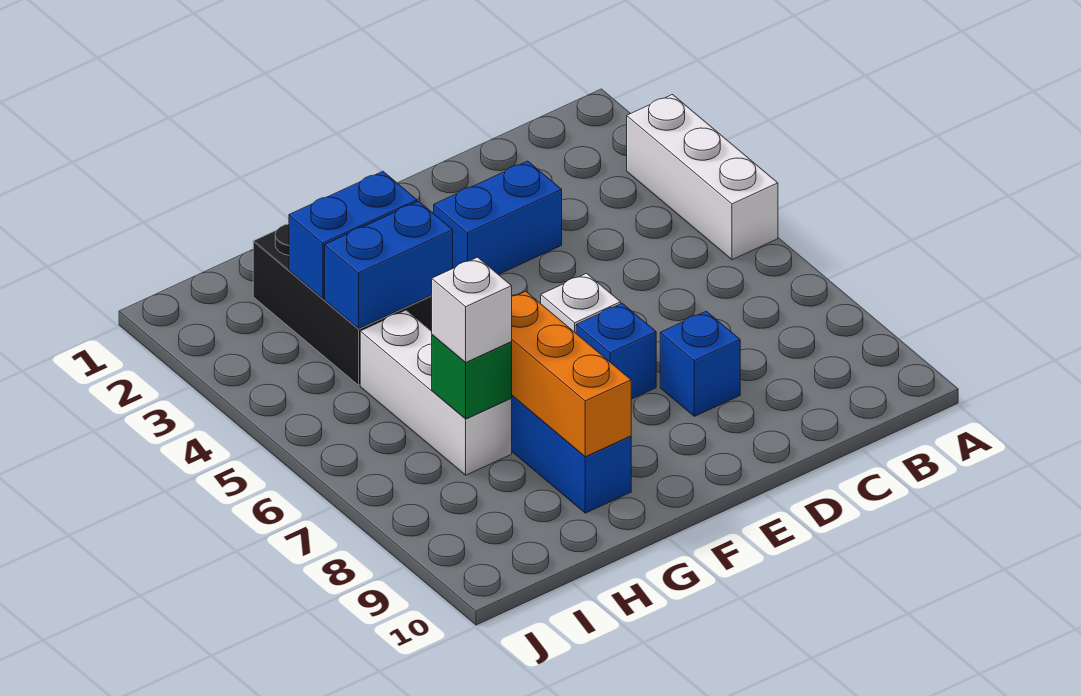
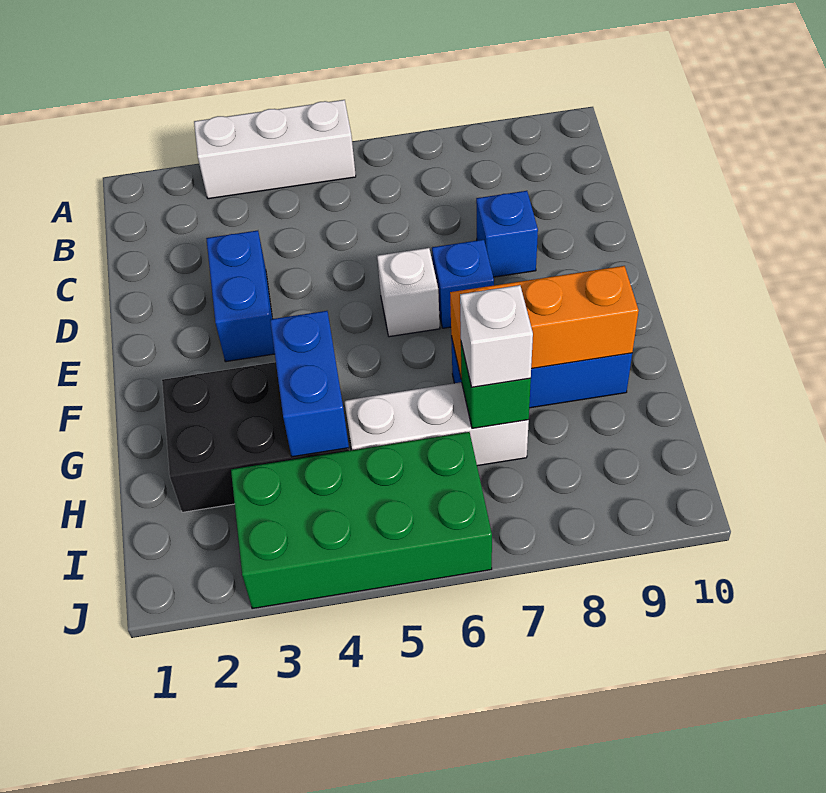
blue brick G3:H3 level 2 -> none
none -> green brick I3:J6 level 1

